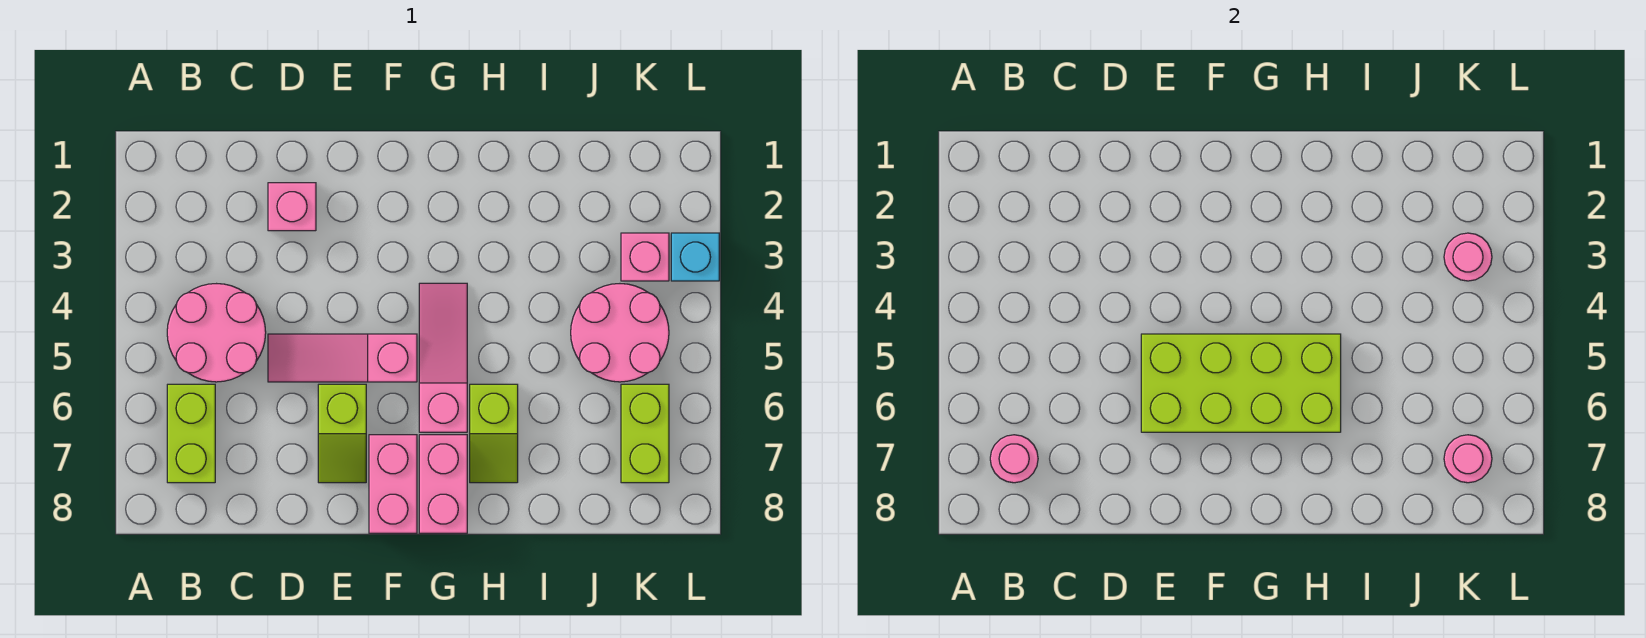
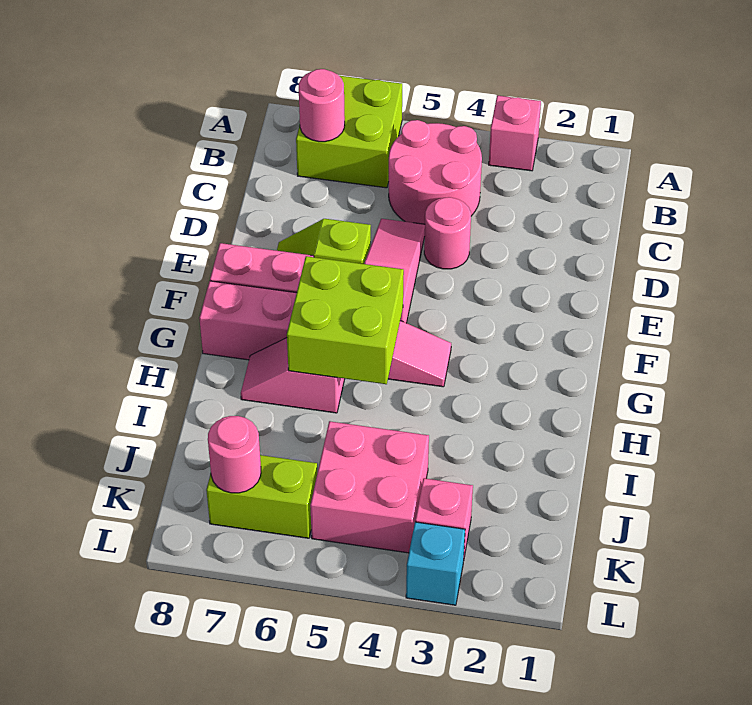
lime brick B6:B7 level 1 -> lime brick A6:B7 level 1
pink brick D2 level 1 -> pink brick A3 level 1
lime brick E5:H6 level 2 -> lime brick G5:H6 level 2
lime slope H6:H7 level 1 top 6 -> pink slope H6:H7 level 1 top 6
pink round brick J4:K5 level 1 -> pink brick J4:K5 level 1
pink round brick K3 level 2 -> pink round brick D4 level 1

